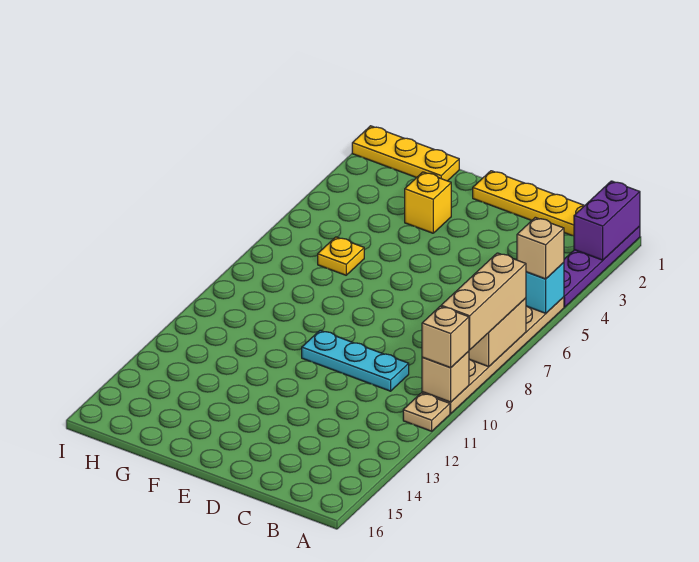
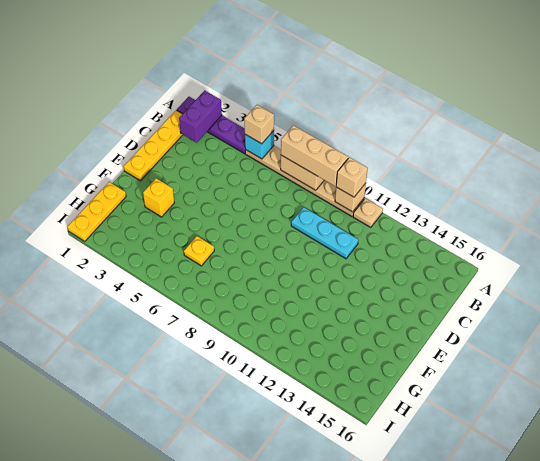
purple brick A1:A2 level 2 -> purple brick A2:B2 level 2
cyan plate C10:E10 level 1 -> cyan plate C9:C11 level 1

